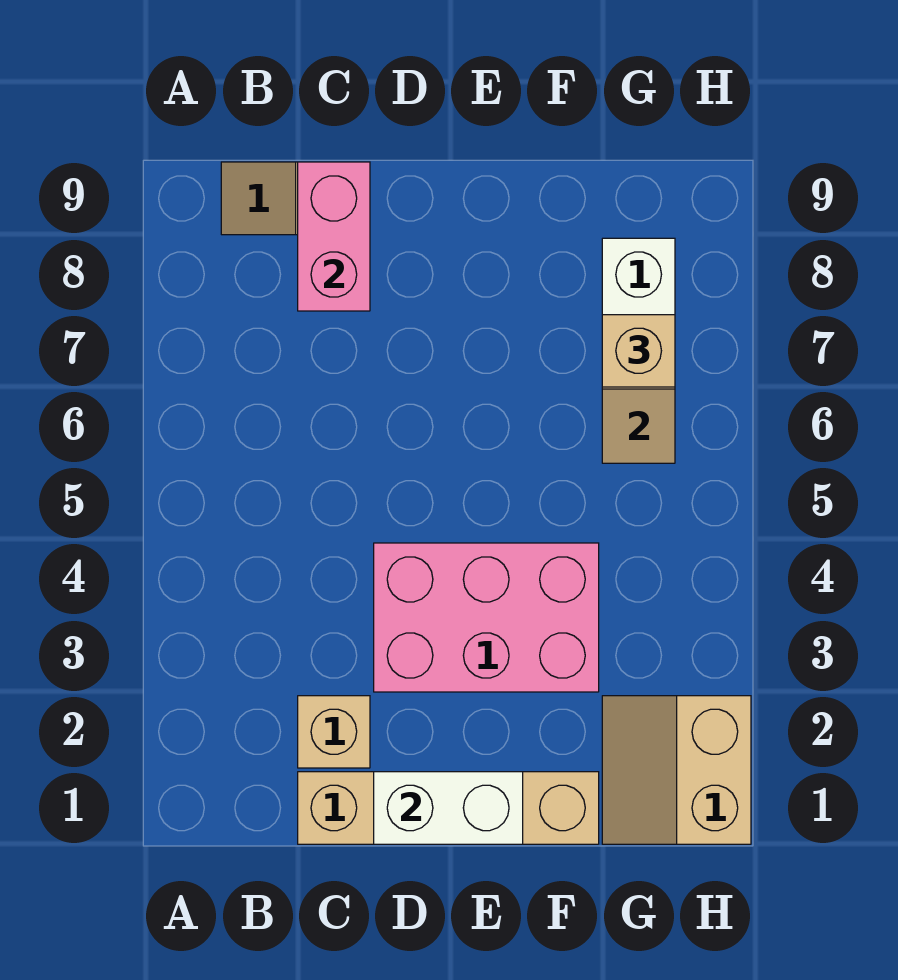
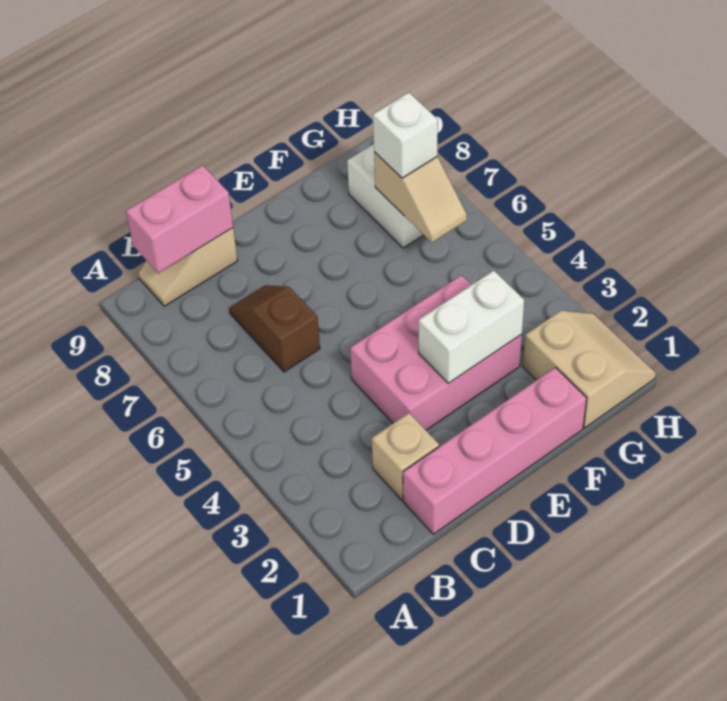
tan brick C1:F1 level 1 -> pink brick C1:F1 level 1
none -> brown slope C6:C7 level 1 top 6
pink brick C8:C9 level 2 -> pink brick B9:C9 level 2
white brick D1:E1 level 2 -> white brick E3:F3 level 2
tan slope G1:H2 level 1 top H -> tan slope G1:H2 level 1 top G
tan brick G7 level 3 -> white brick G7 level 3

